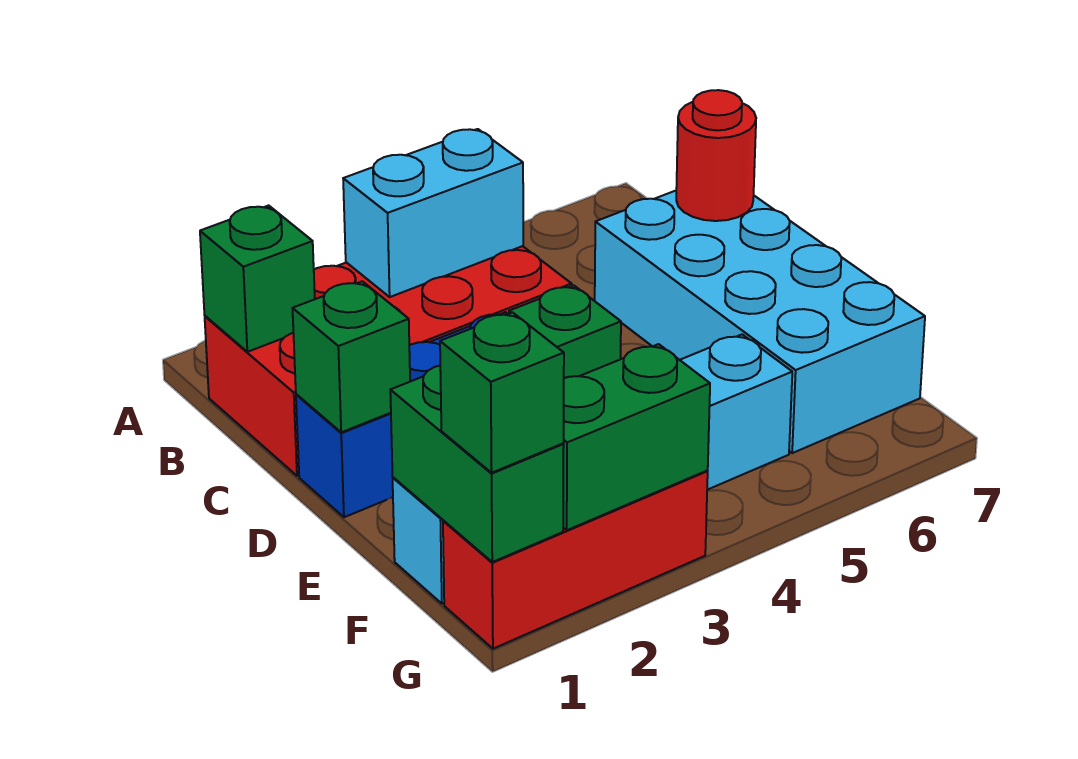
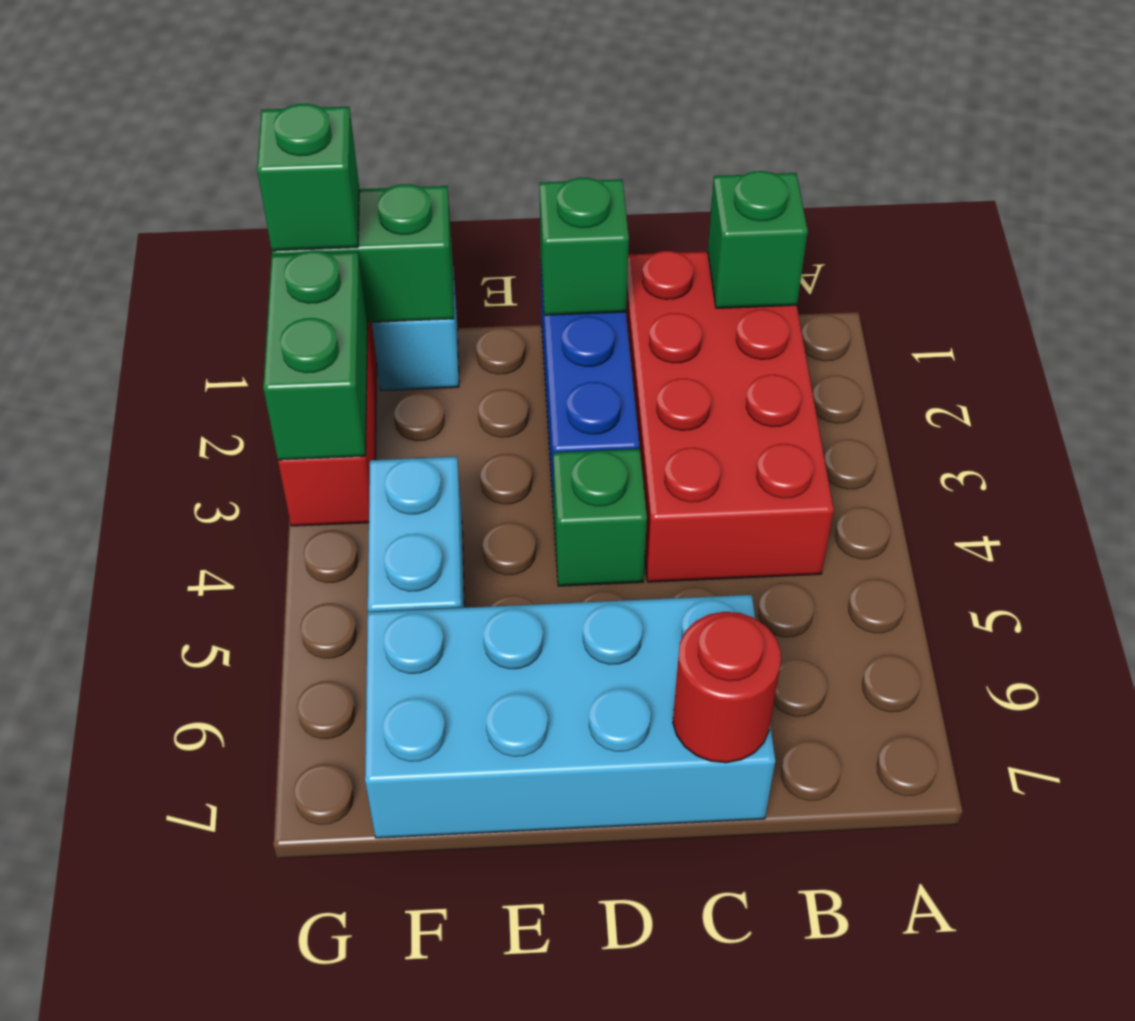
cyan brick B3:B4 level 2 -> none

